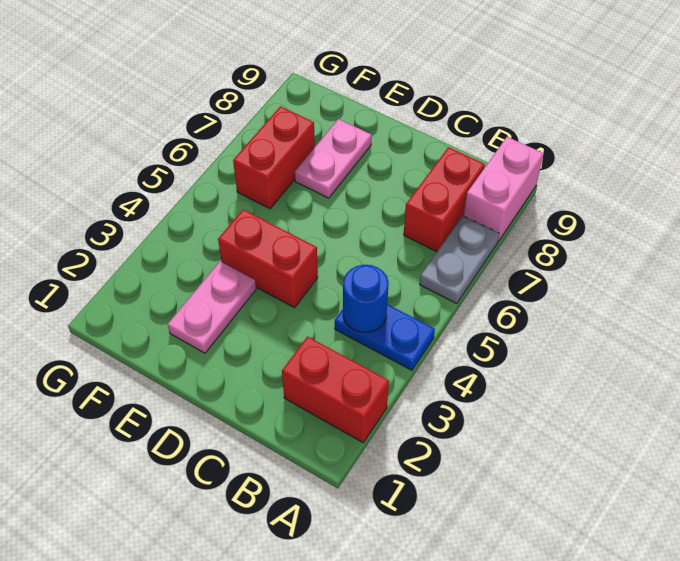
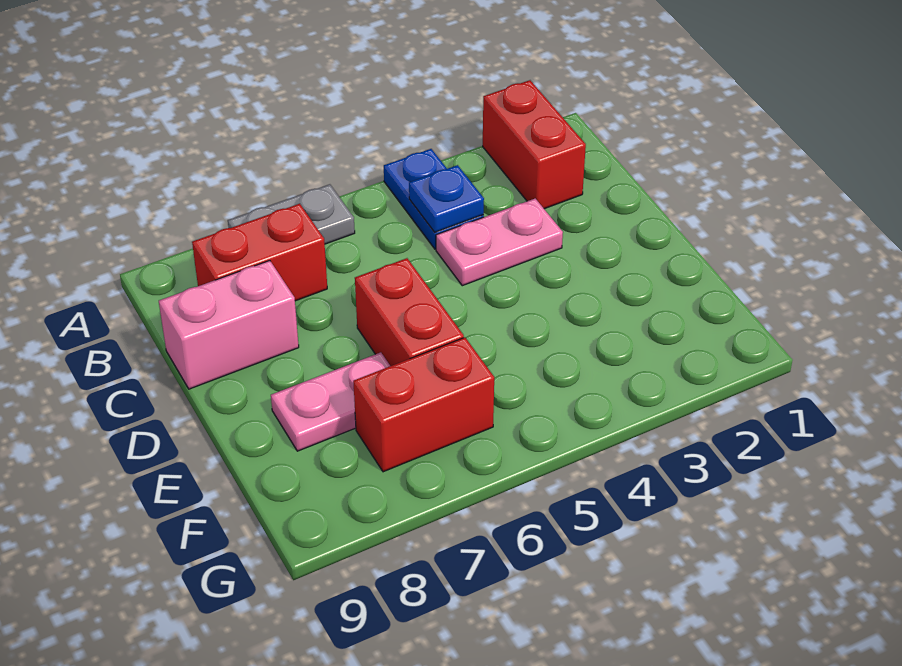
pink brick A8:A9 level 1 -> pink brick C8:C9 level 1
blue round brick B4 level 2 -> blue plate B4 level 2
red brick D4:E4 level 1 -> red brick D6:E6 level 1
pink plate E2:E3 level 1 -> pink plate C3:C4 level 1

